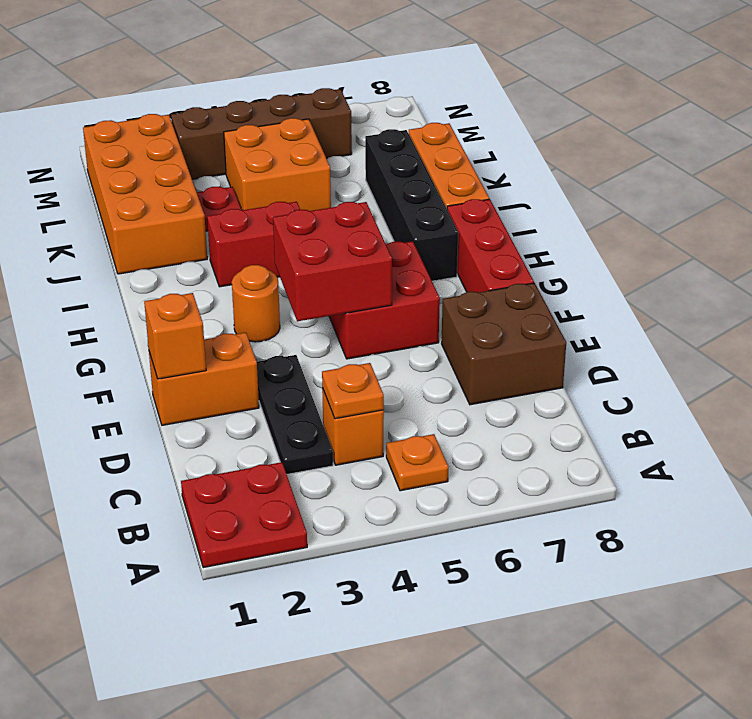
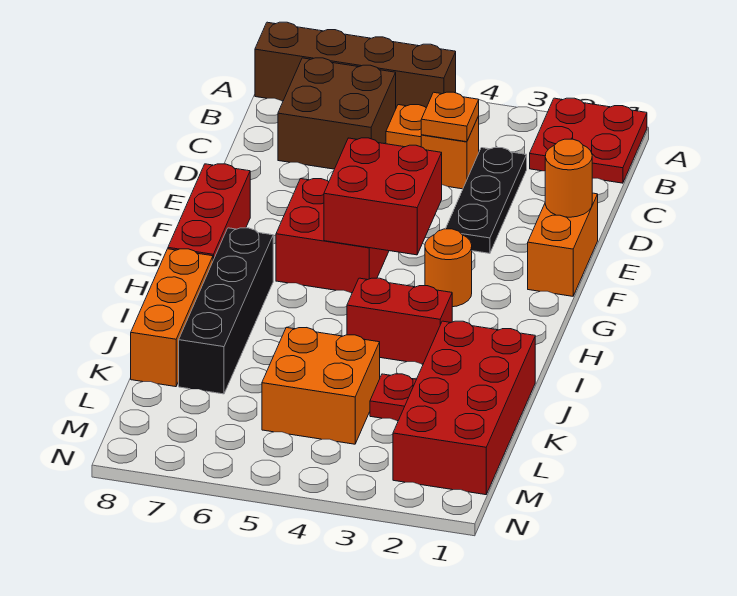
brown brick D7:E8 level 1 -> brown brick B6:C7 level 1
orange brick E1:E2 level 1 -> orange brick E1:F1 level 1
orange brick E1 level 2 -> orange round brick E1 level 2
orange brick J1:M2 level 1 -> red brick J1:M2 level 1
brown brick M3:M6 level 1 -> brown brick A5:A8 level 1

